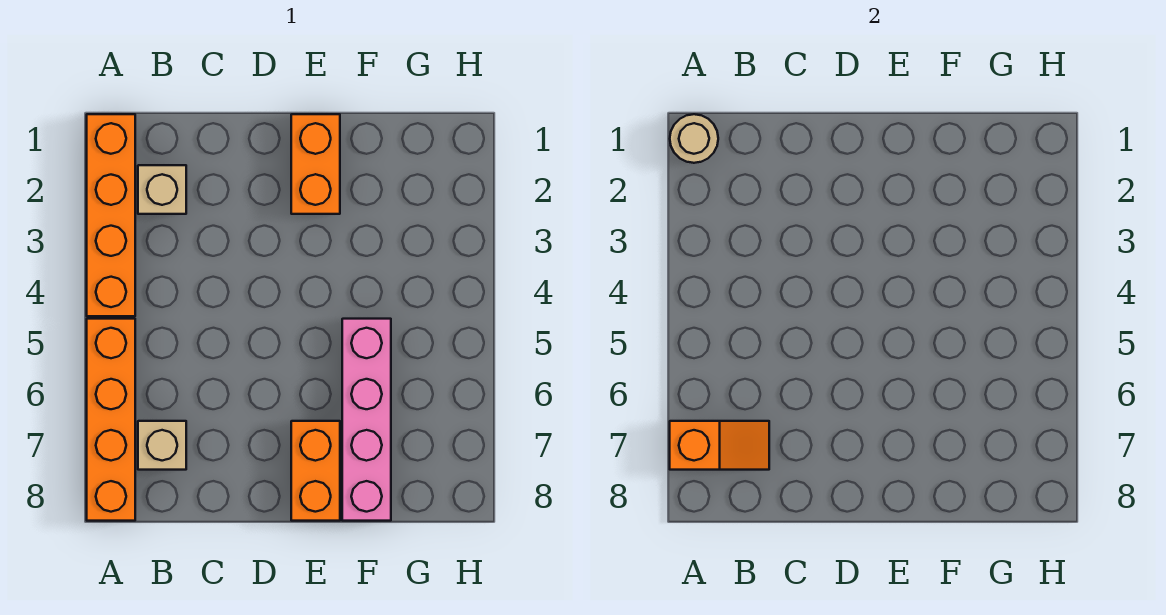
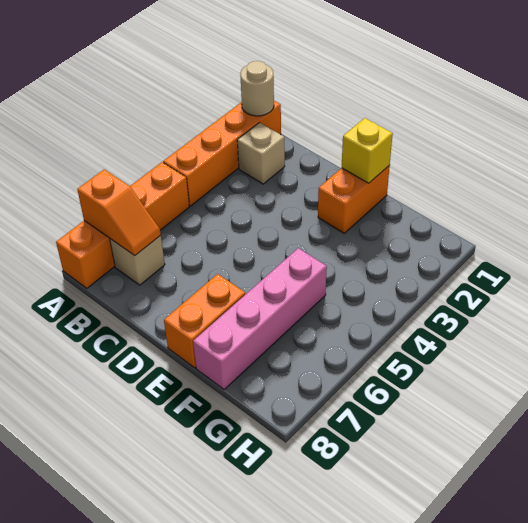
none -> yellow brick E1 level 2

